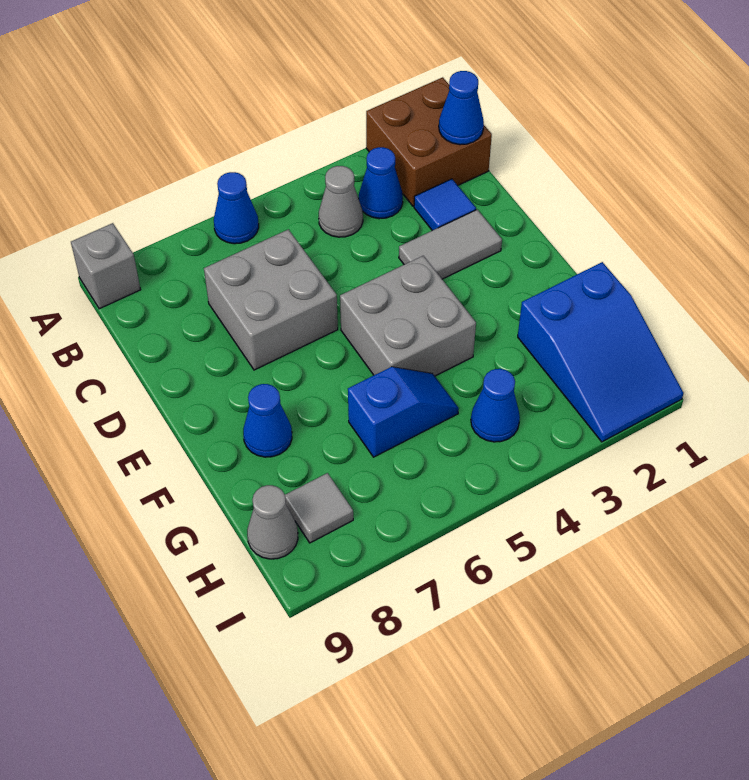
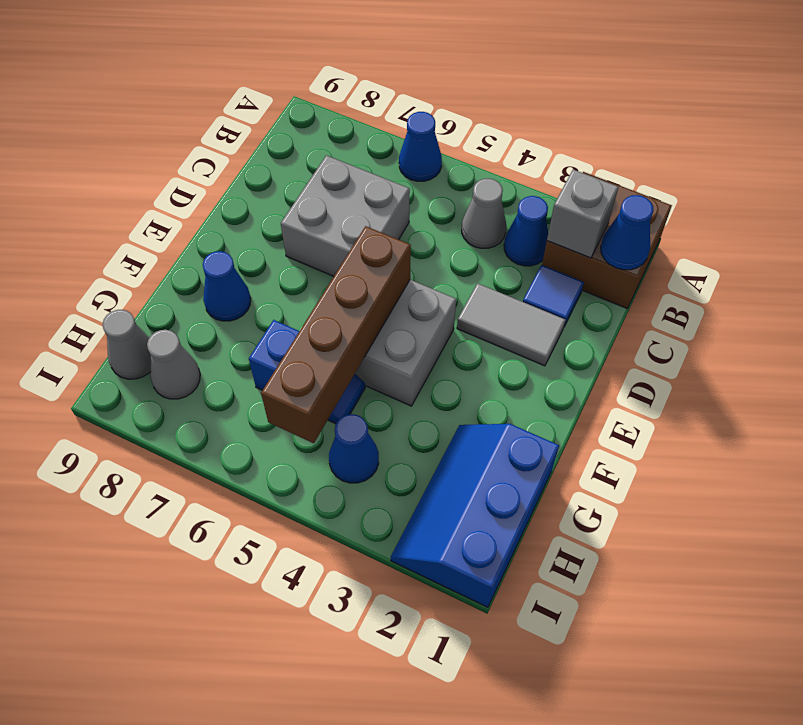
grey brick A9 level 1 -> grey brick B2 level 2
none -> brown brick E5:H5 level 2
blue slope G1:I2 level 1 top G -> blue slope G1:I2 level 1 top 1
grey tile H8 level 1 -> grey cone H8 level 1

